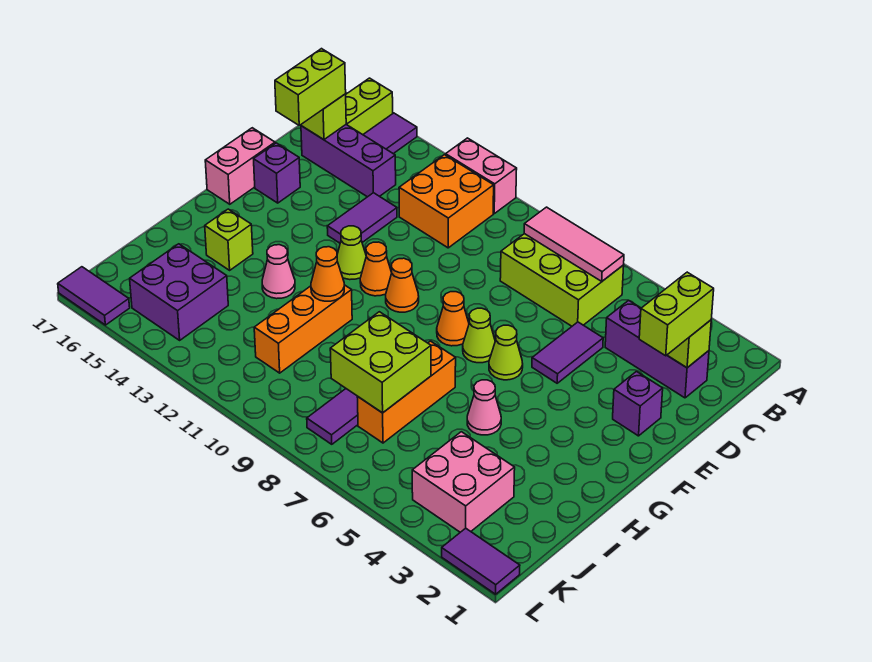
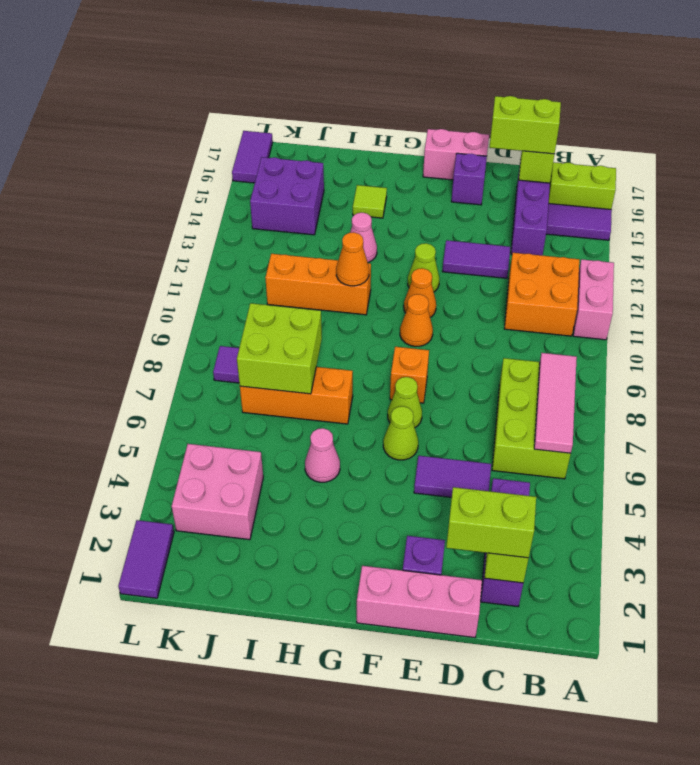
none -> pink brick D1:F1 level 1
orange cone F8 level 1 -> orange brick F8 level 1
lime brick H15 level 1 -> lime tile H15 level 1

